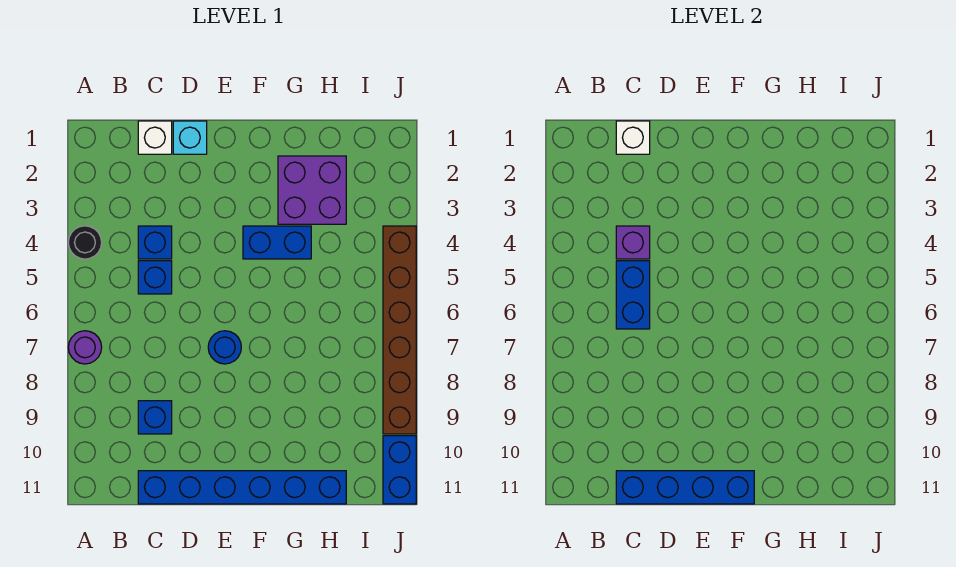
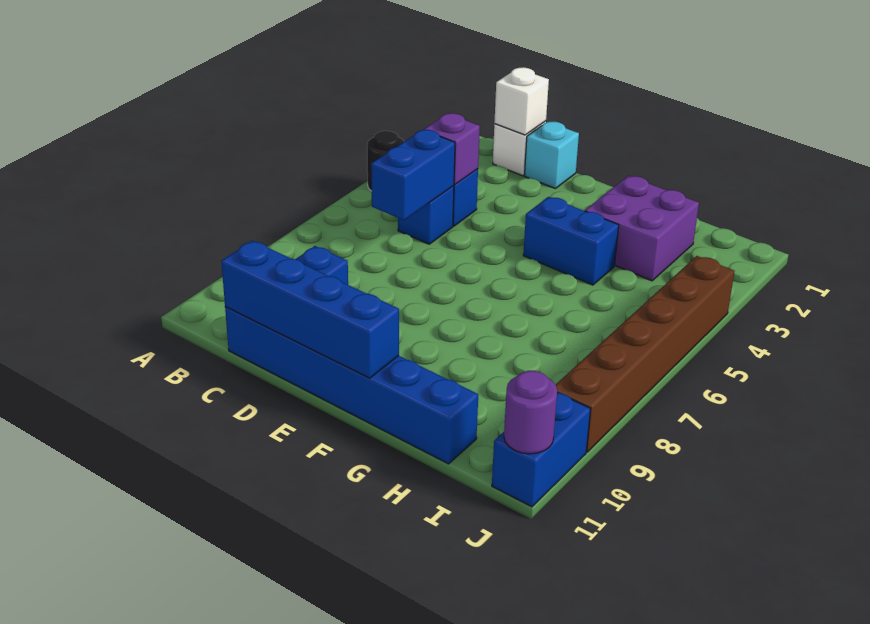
purple round brick A7 level 1 -> purple round brick J11 level 2
blue round brick E7 level 1 -> none

